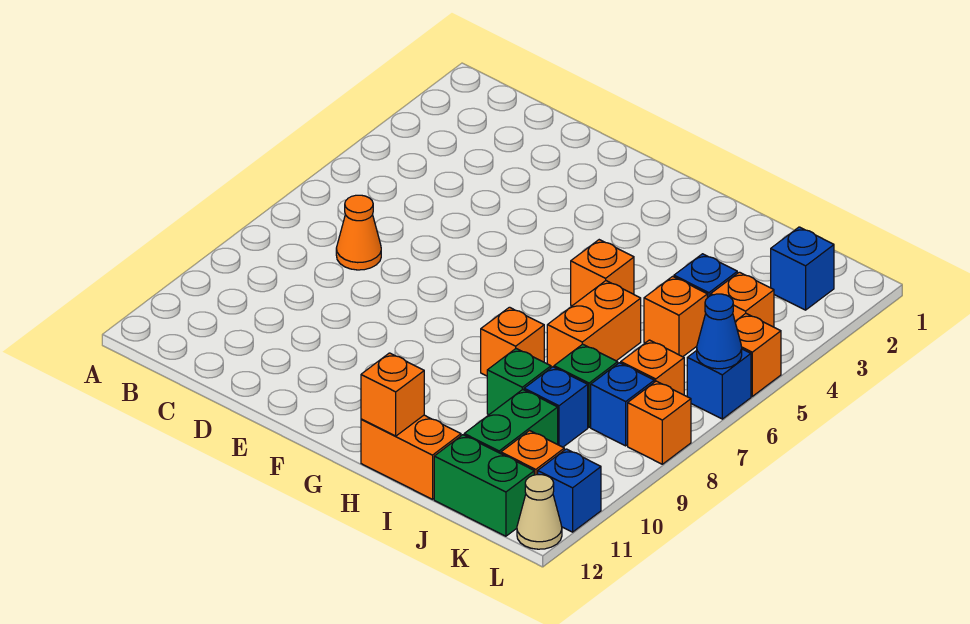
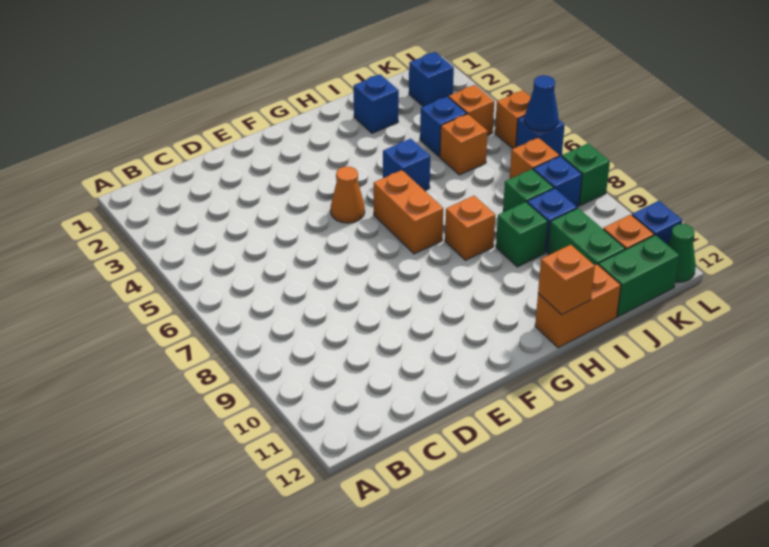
orange cone C7 level 1 -> orange cone F5 level 1
orange brick H5 level 1 -> blue brick H5 level 1
none -> blue brick I2 level 1
orange brick I6:I7 level 1 -> orange brick G6:G7 level 1
orange brick L8 level 1 -> green brick L8 level 1
tan cone L12 level 1 -> green cone L12 level 1

